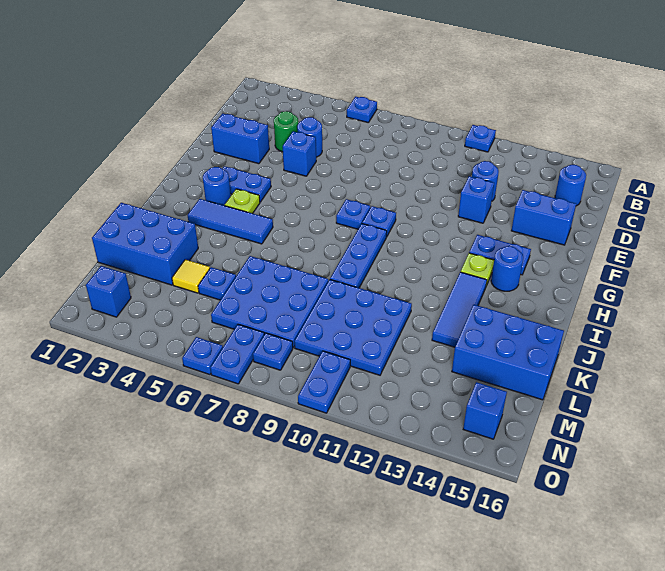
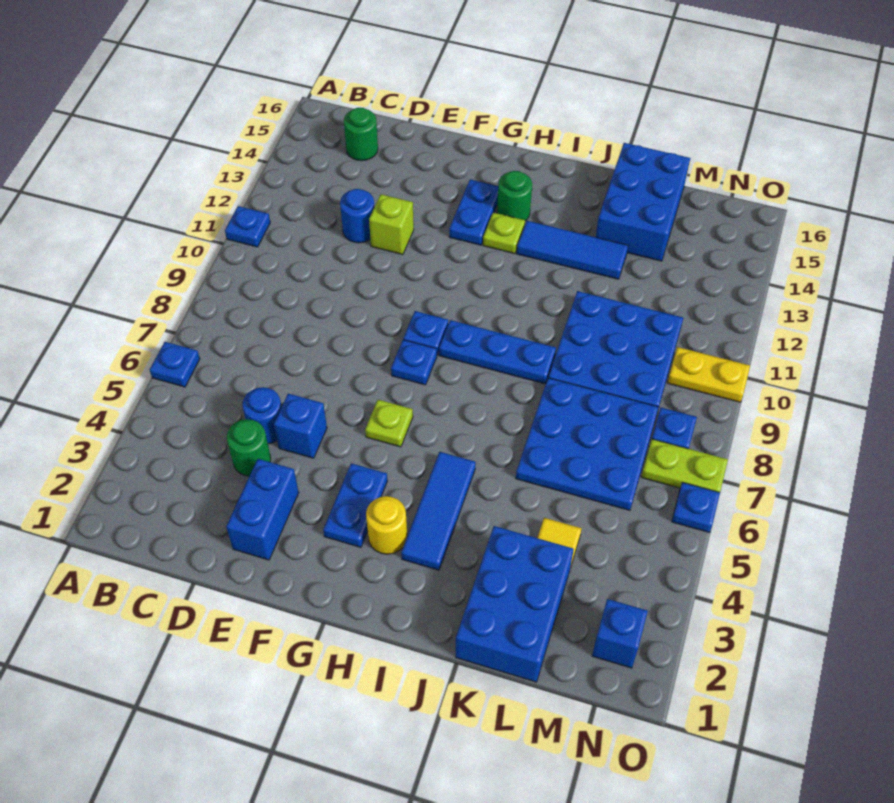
blue round brick C15 level 1 -> green round brick C15 level 1
blue brick E12 level 1 -> lime brick E12 level 1
blue brick E14:E15 level 1 -> none
blue round brick H3 level 1 -> yellow round brick H3 level 1
lime plate H4 level 1 -> lime plate G6 level 1
blue round brick H14 level 1 -> green round brick H14 level 1
blue plate L5 level 1 -> none
blue plate N7:O7 level 1 -> lime plate N7:O7 level 1
blue plate N10:O10 level 1 -> yellow plate N10:O10 level 1
blue brick N15 level 1 -> none

